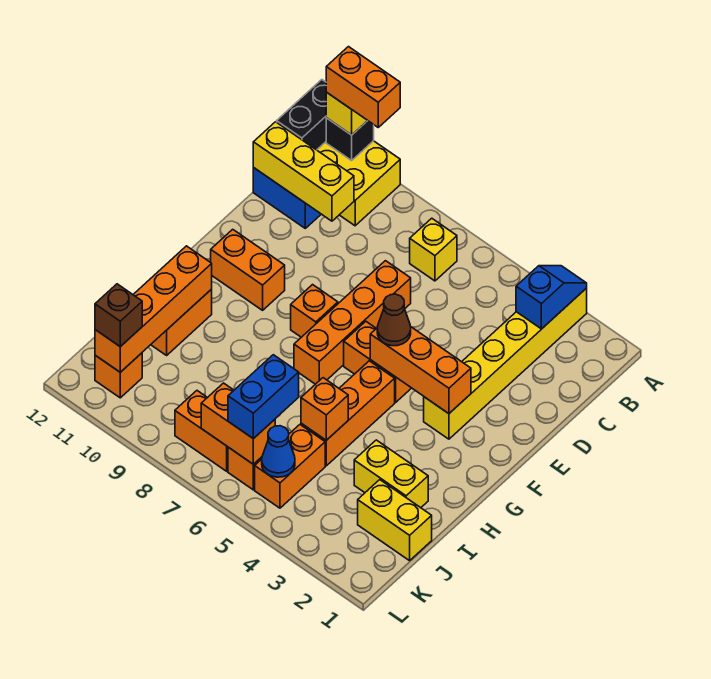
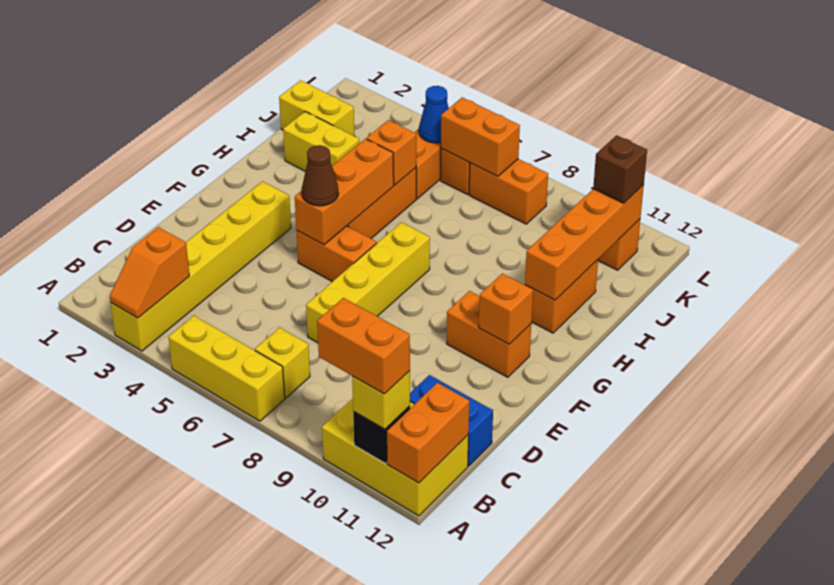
blue slope A3:B3 level 2 top B -> orange slope A3:B3 level 2 top B
black brick A12:B12 level 2 -> orange brick A12:B12 level 2
yellow brick C10:C12 level 2 -> yellow brick A5:A7 level 1
orange brick D7:G7 level 1 -> yellow brick D7:G7 level 1
orange brick F3:F5 level 2 -> orange brick F5:H5 level 2
orange brick F8 level 1 -> orange brick F11 level 2
blue brick J6:K6 level 3 -> none

